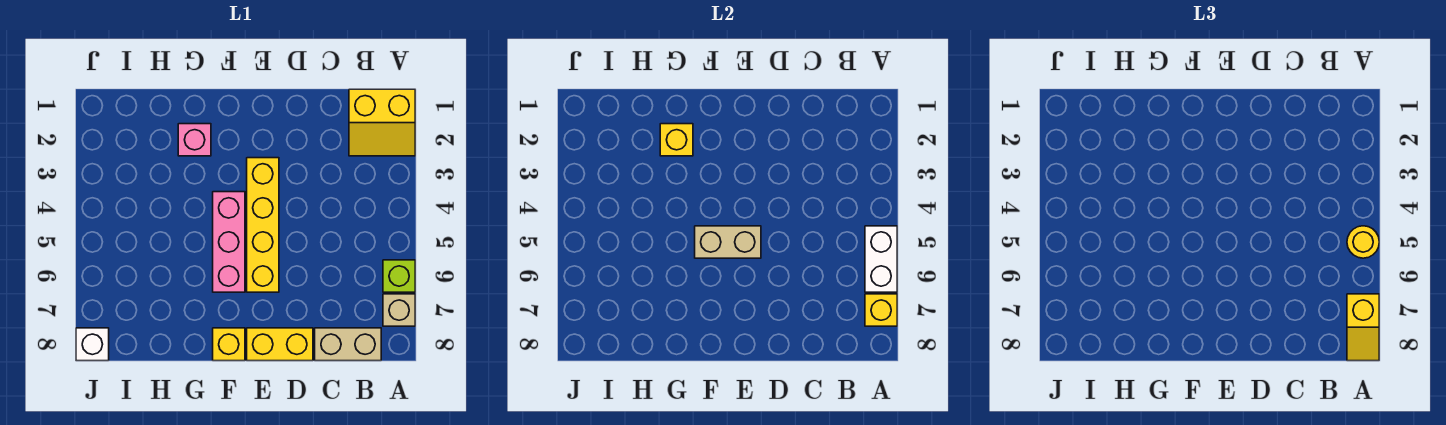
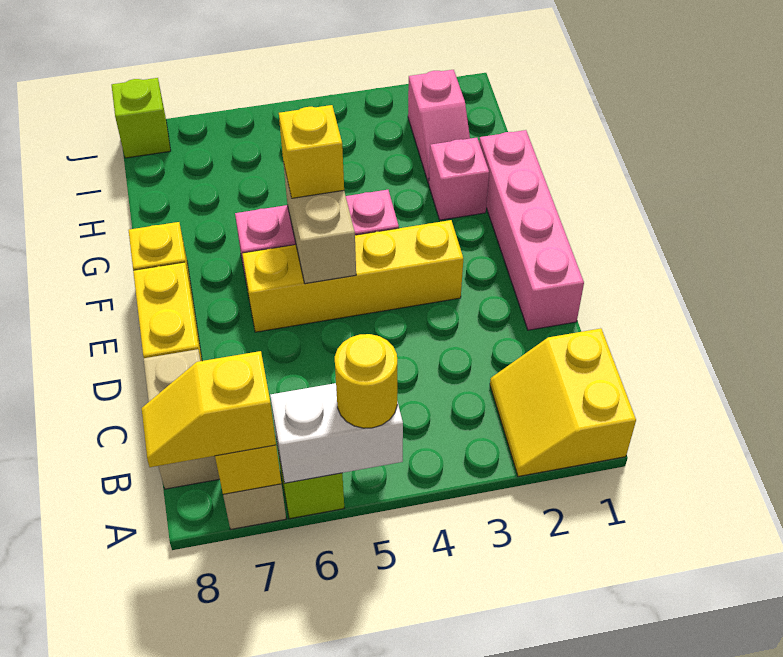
none -> pink brick D1:G1 level 1
yellow brick G2 level 2 -> yellow brick F5 level 3
none -> pink slope H2:I2 level 1 top I
white brick J8 level 1 -> lime brick J8 level 1

